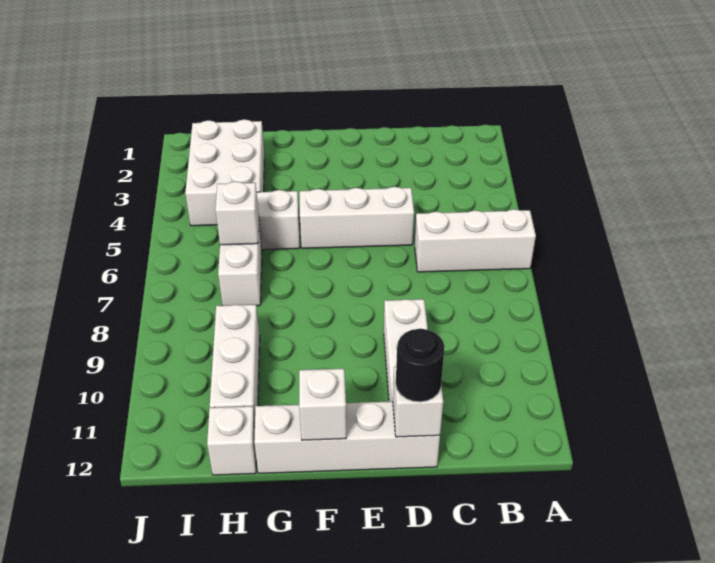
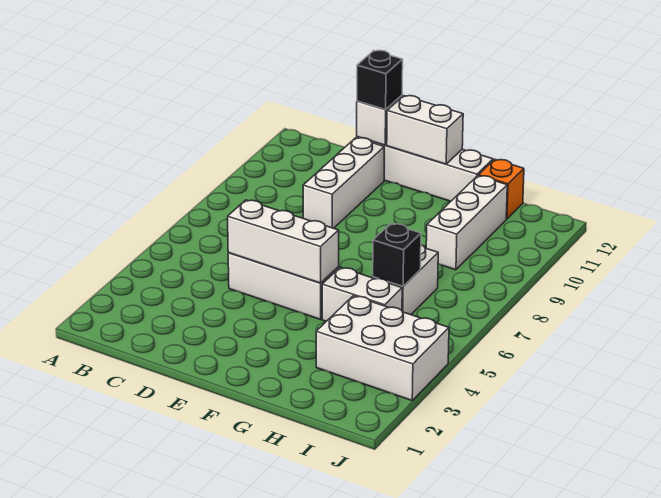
white brick A6:C6 level 1 -> white brick D5:F5 level 2
black round brick D12 level 3 -> black brick D12 level 3
white brick F12 level 2 -> white brick E12:F12 level 2
white brick H2:I4 level 1 -> white brick H3:J4 level 1
white brick H6 level 2 -> black brick H6 level 2
white brick H12 level 1 -> orange brick H12 level 1

